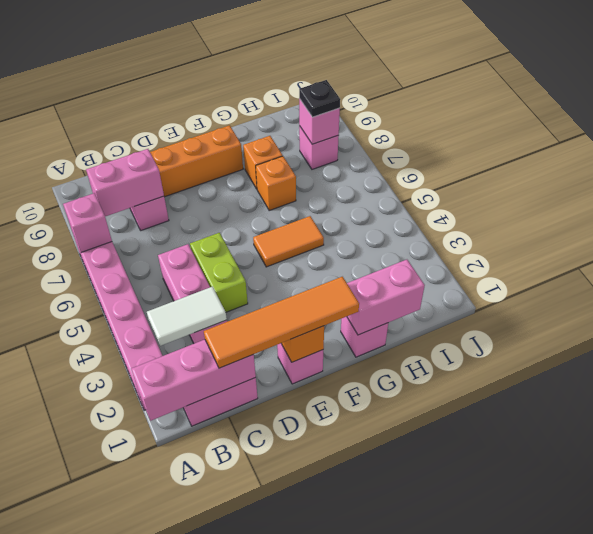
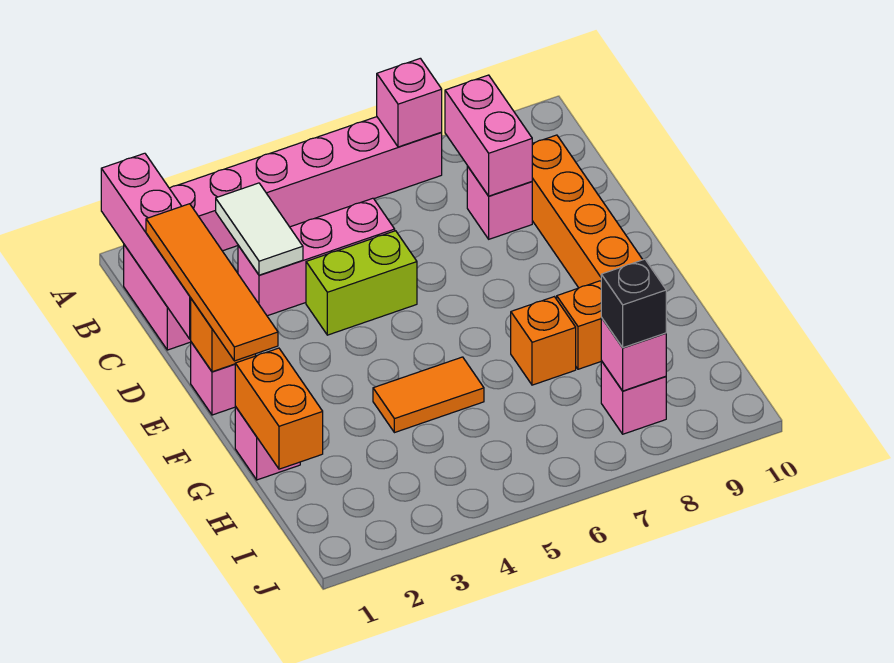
pink brick A1:C1 level 2 -> pink brick A1:D1 level 2
orange tile F5:G5 level 1 -> orange tile G4:G5 level 1
pink brick G1:H1 level 2 -> orange brick G1:H1 level 2
black plate I8 level 3 -> black brick I8 level 3

